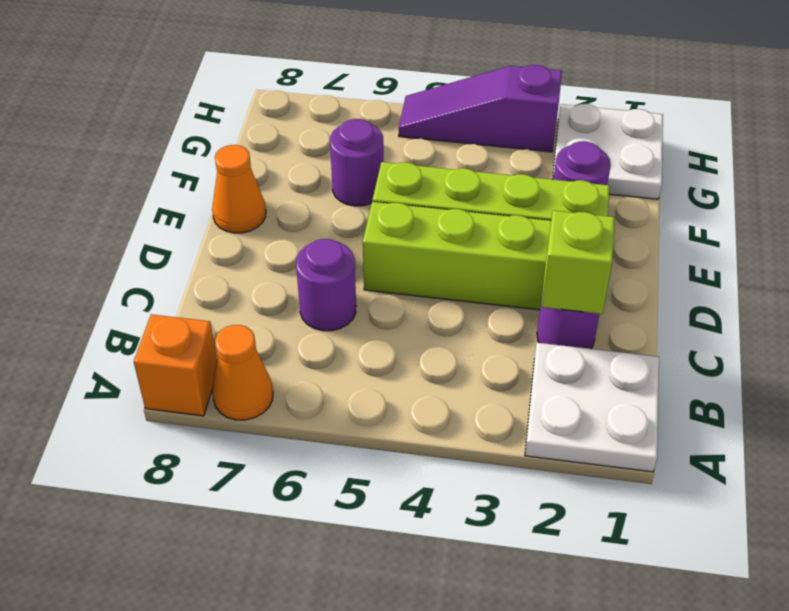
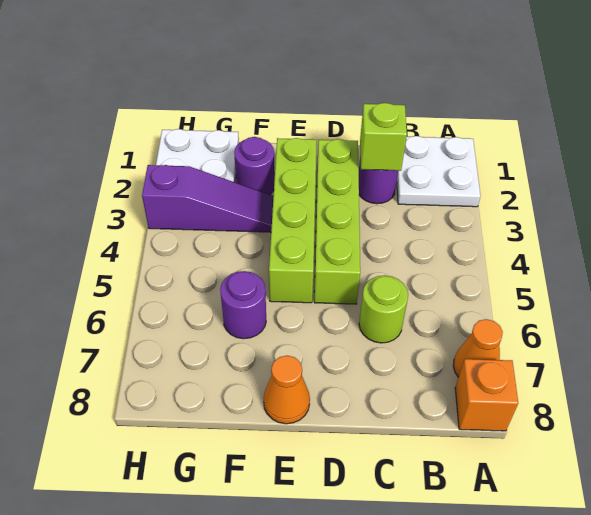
purple round brick C6 level 1 -> lime round brick C6 level 1
purple slope H3:H5 level 1 top 3 -> purple slope F3:H3 level 1 top H

